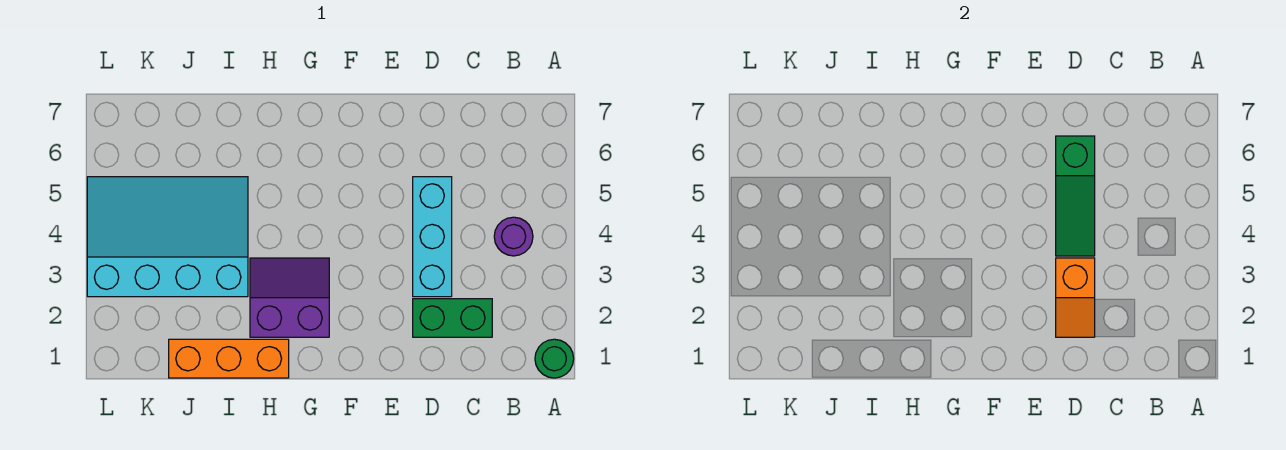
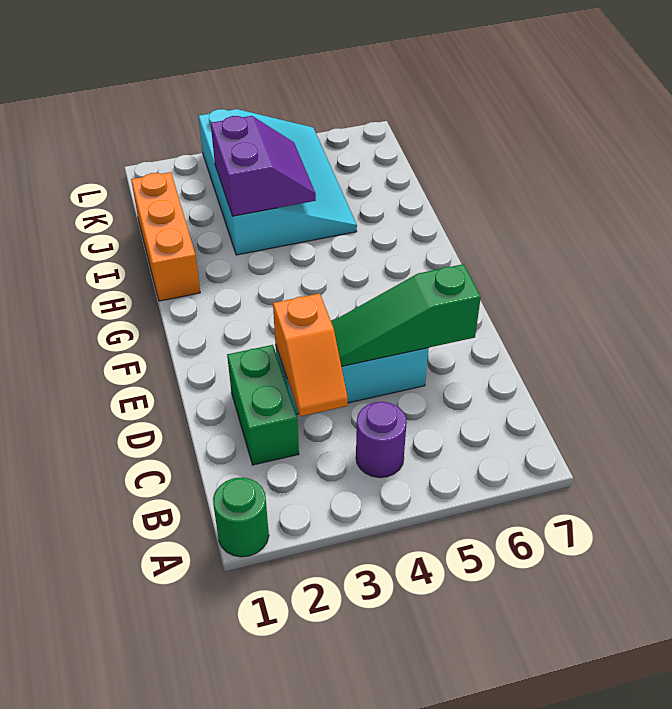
orange slope D2:D3 level 2 top 3 -> orange slope C3:D3 level 2 top D
purple slope G2:H3 level 1 top 2 -> purple slope I3:J4 level 2 top 3

